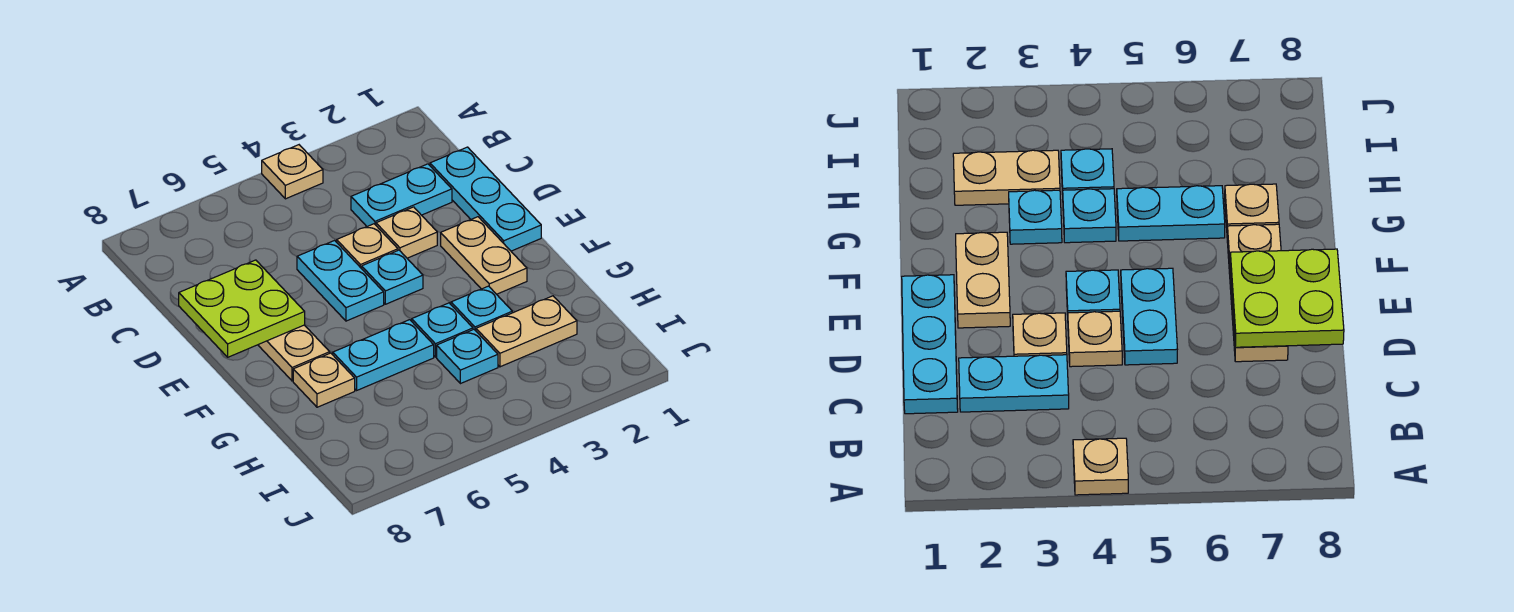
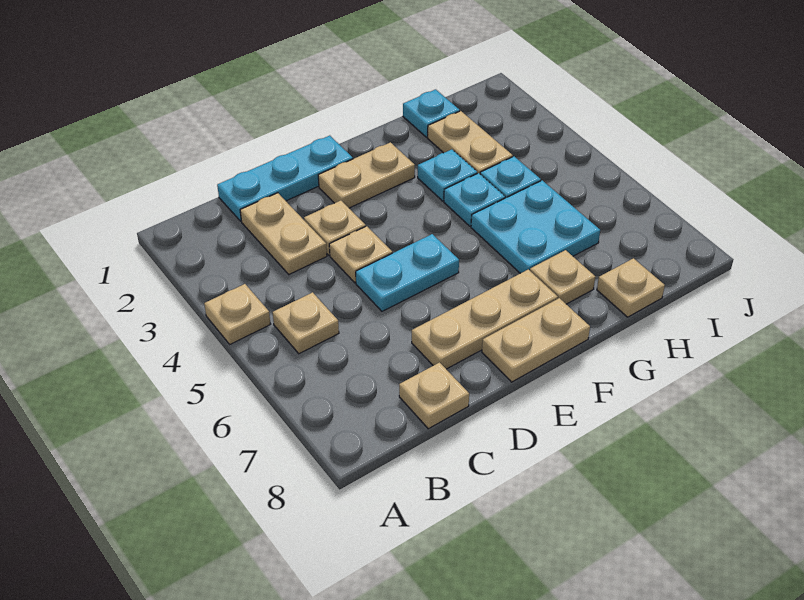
none -> tan plate B5 level 1
cyan plate C2:C3 level 1 -> tan plate C2:C3 level 1
none -> tan plate C8 level 1
lime plate D7:E8 level 2 -> none
cyan plate E4 level 1 -> cyan plate H1 level 1
none -> tan plate E8:F8 level 1
cyan plate G5:G6 level 1 -> cyan plate G5:H6 level 1
none -> tan plate H8 level 1

